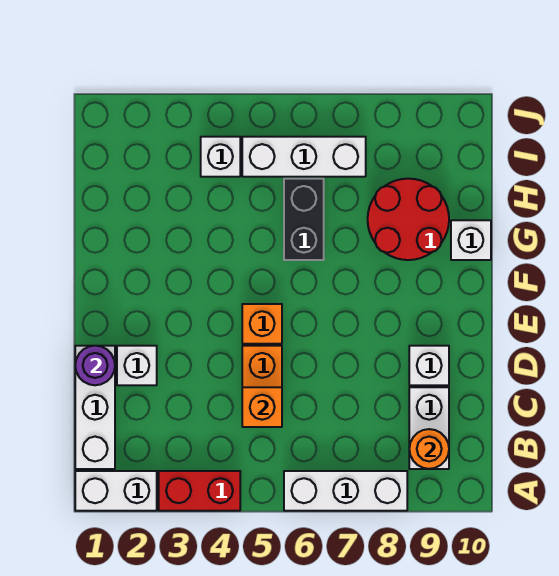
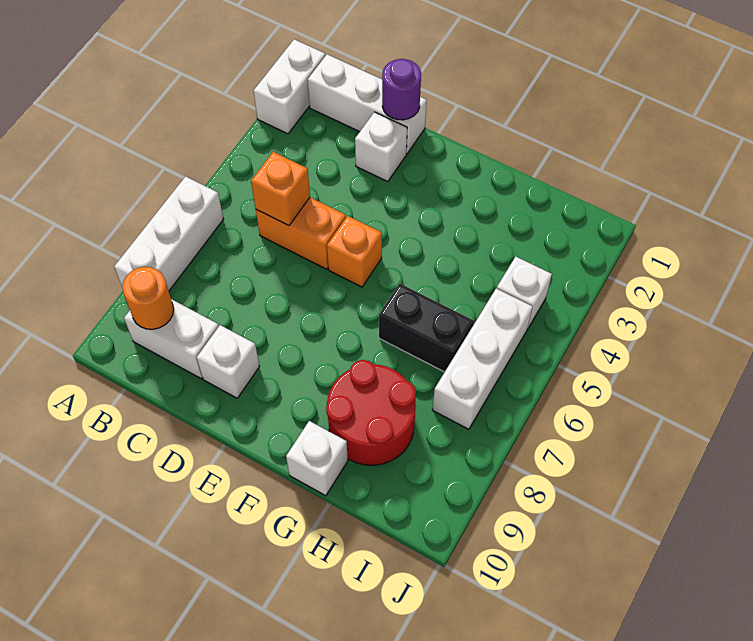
red brick A3:A4 level 1 -> none

